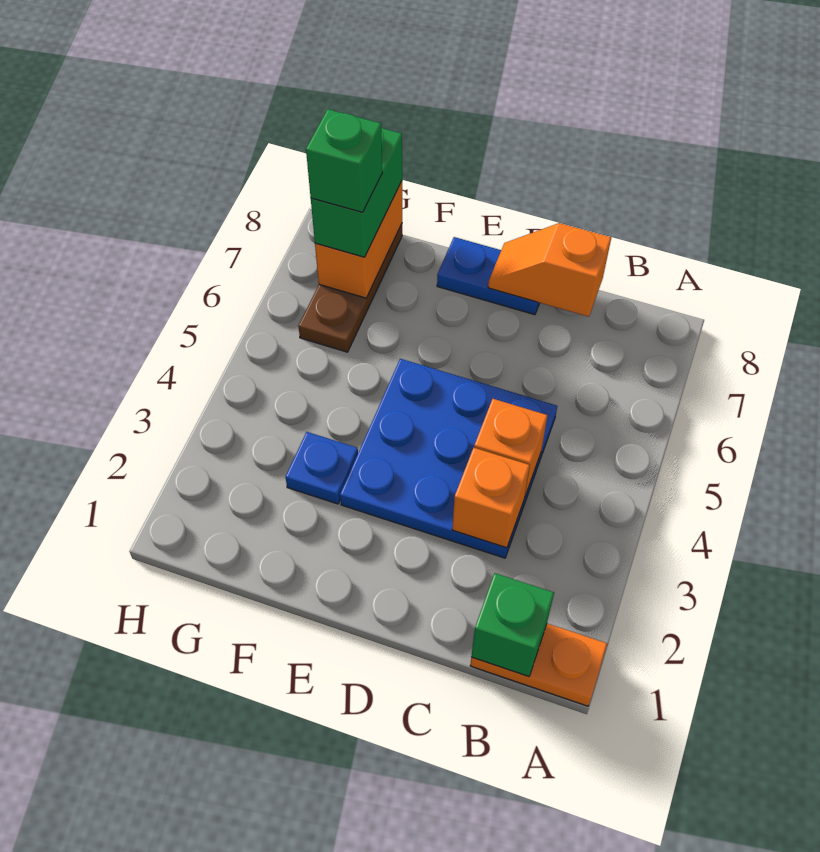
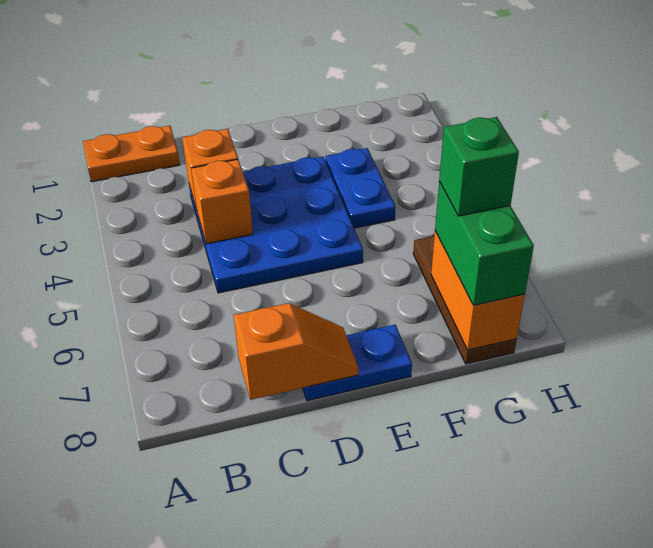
green brick B1 level 2 -> none
blue plate F3 level 1 -> blue plate F3:F4 level 1

